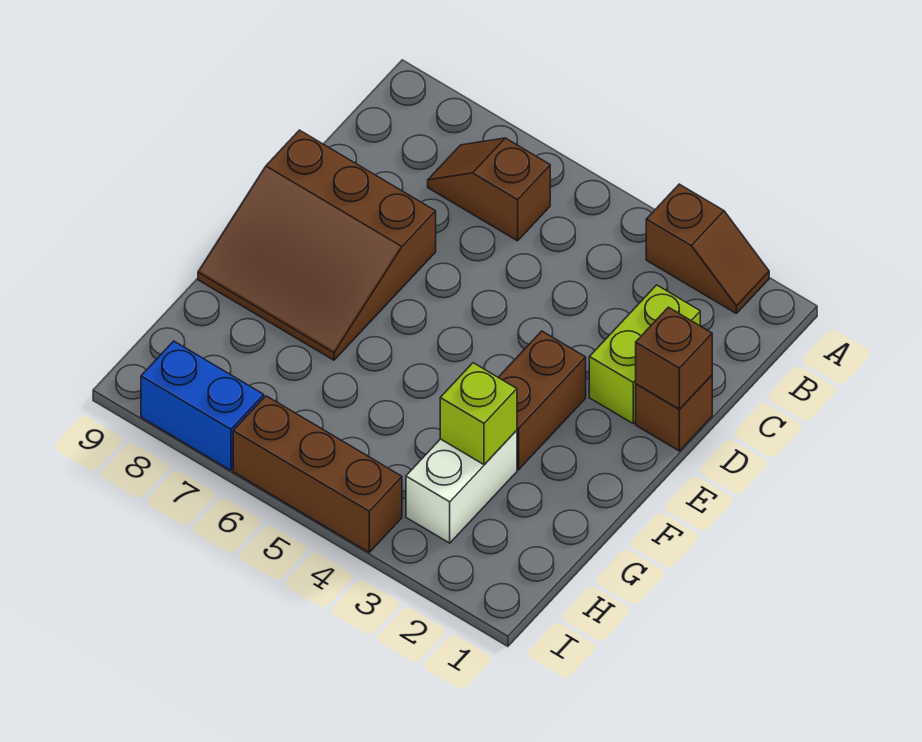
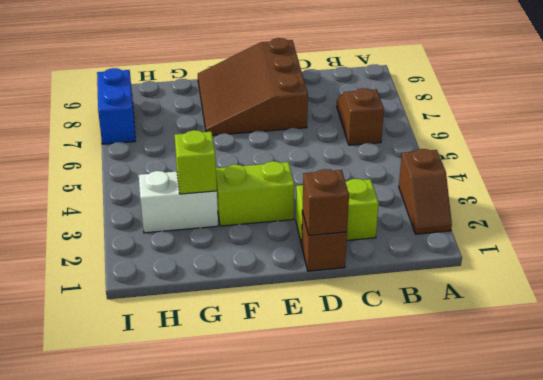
brown brick E3:F3 level 1 -> lime brick E3:F3 level 1
brown brick I4:I6 level 1 -> none

